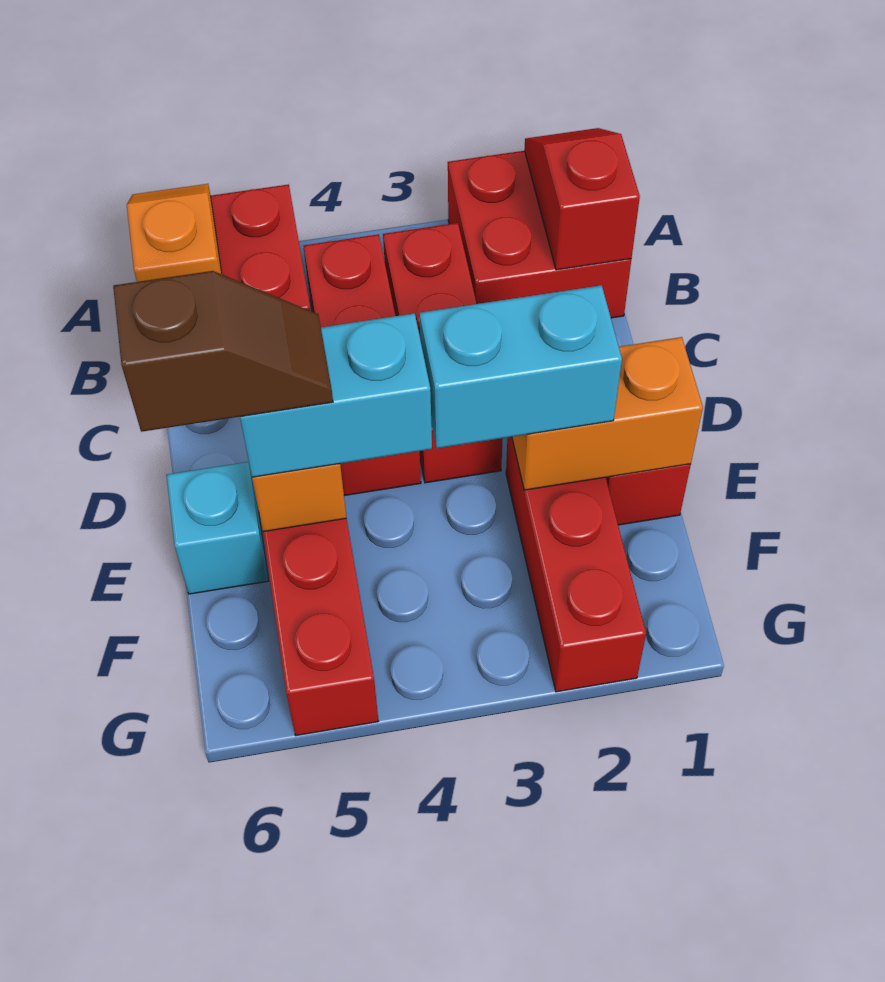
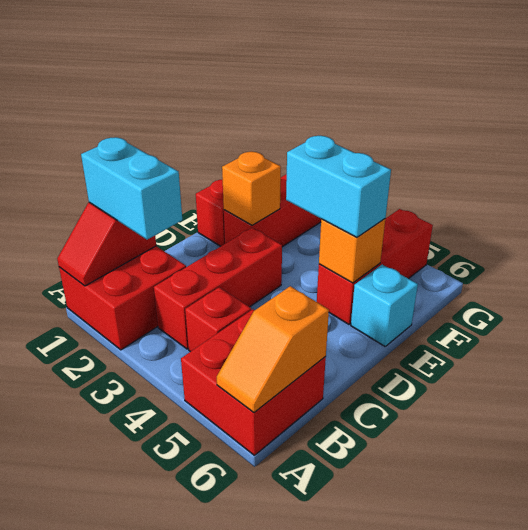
red brick B4:D4 level 1 -> red brick B4 level 1
orange brick E1:E2 level 2 -> orange brick E2 level 2
cyan brick E2:E3 level 3 -> cyan brick B1:B2 level 3
brown slope E5:E6 level 4 top 6 -> none

